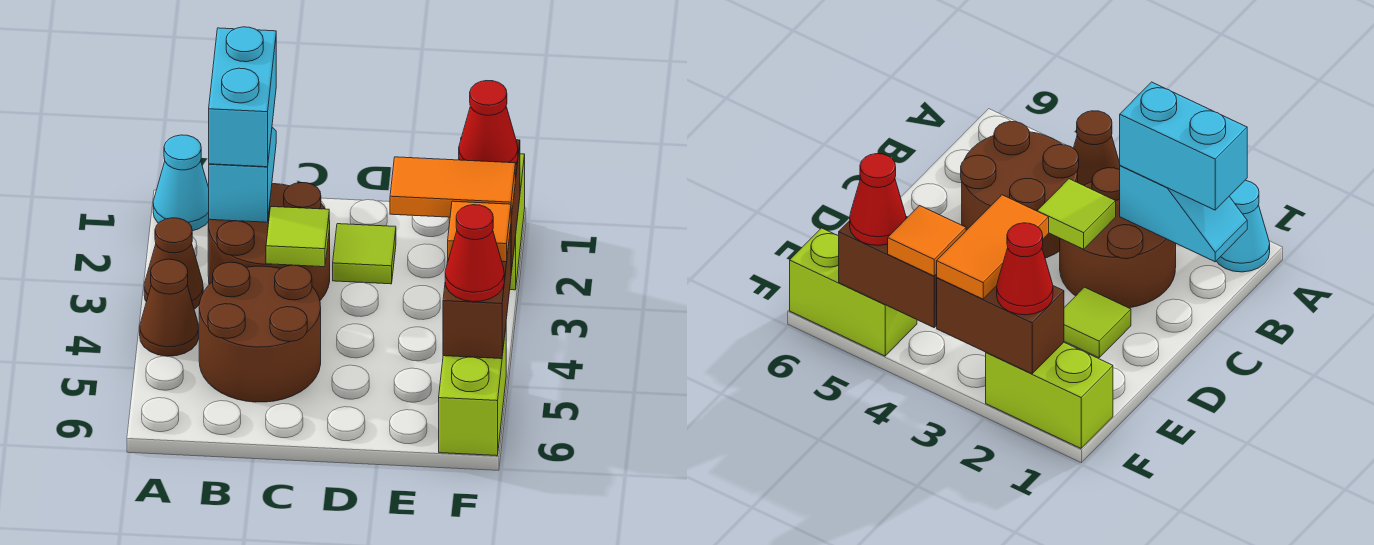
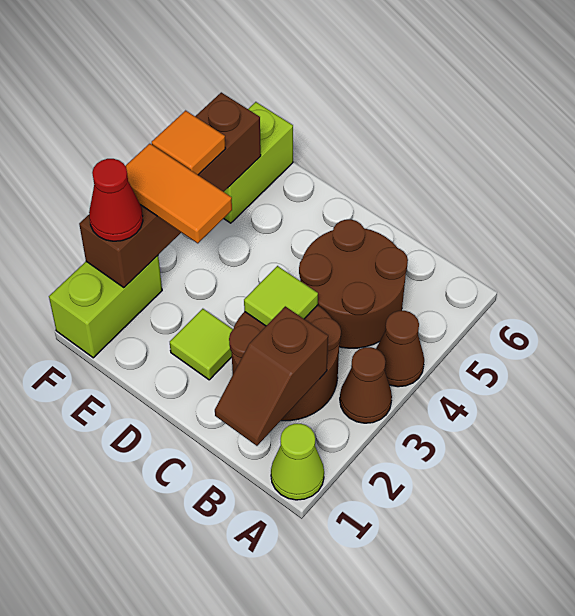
cyan cone A1 level 1 -> lime cone A1 level 1
cyan slope B1:B2 level 2 top 2 -> brown slope B1:B2 level 2 top 2
cyan brick B1:B2 level 3 -> none
red cone F5 level 3 -> none

